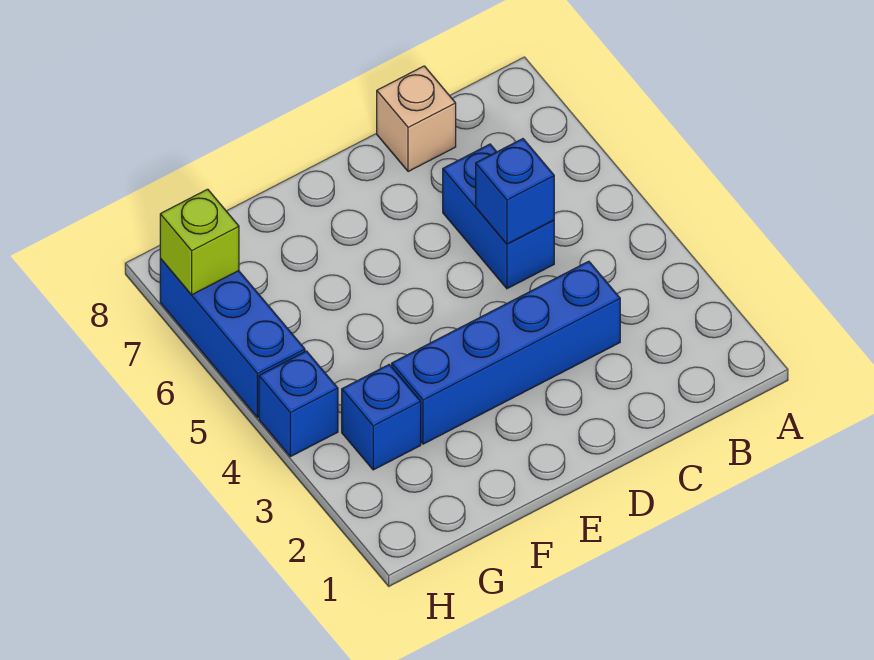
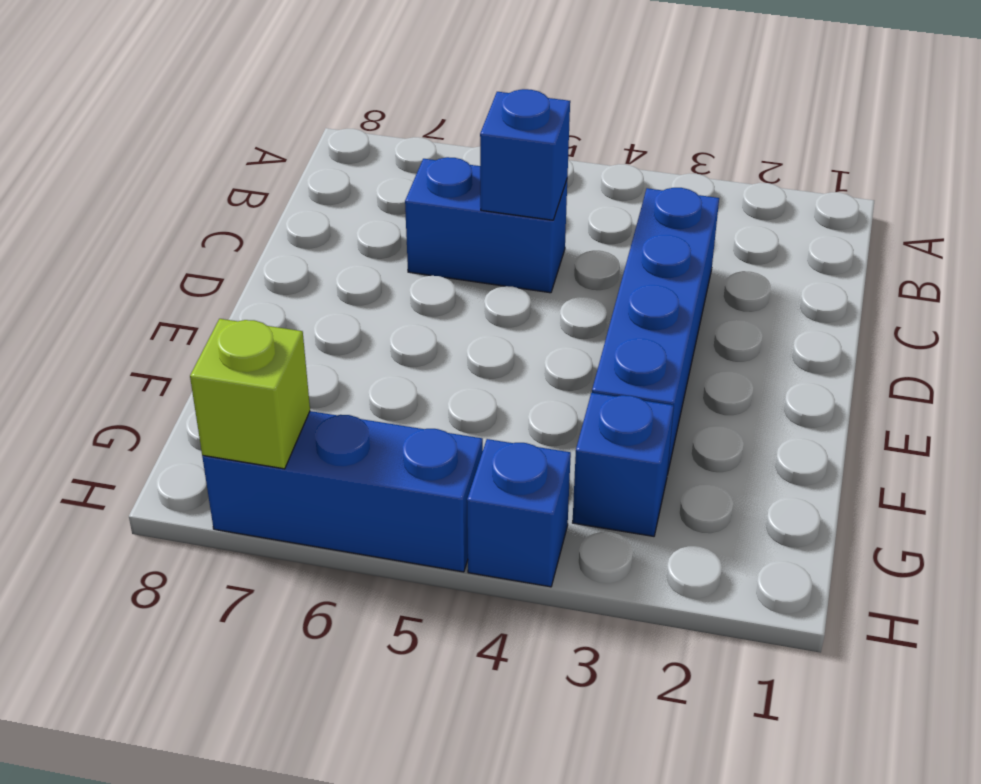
tan brick C8 level 1 -> none

